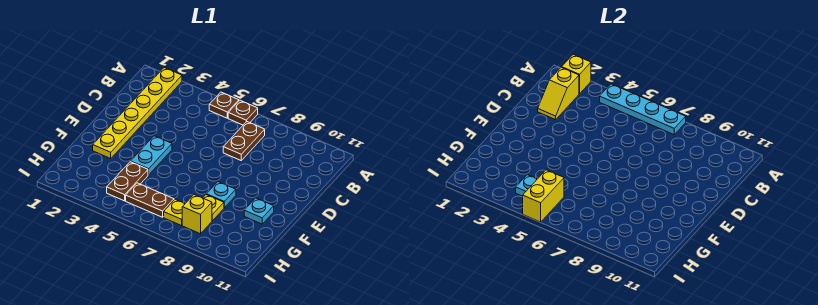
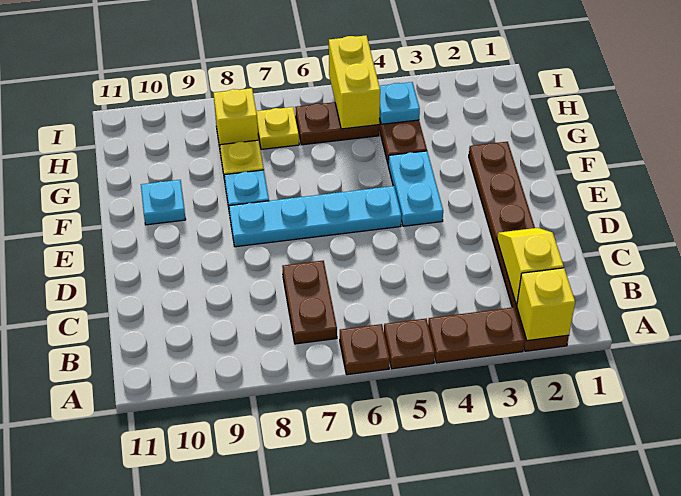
yellow plate A2:F2 level 1 -> brown plate A2:F2 level 1
none -> brown plate A3:A4 level 1
cyan plate A4:A7 level 2 -> cyan plate E5:E8 level 1

